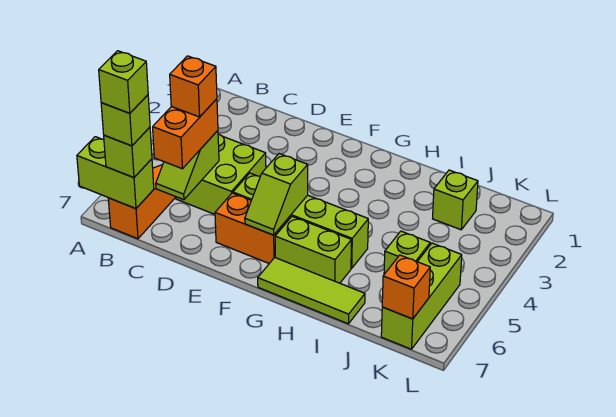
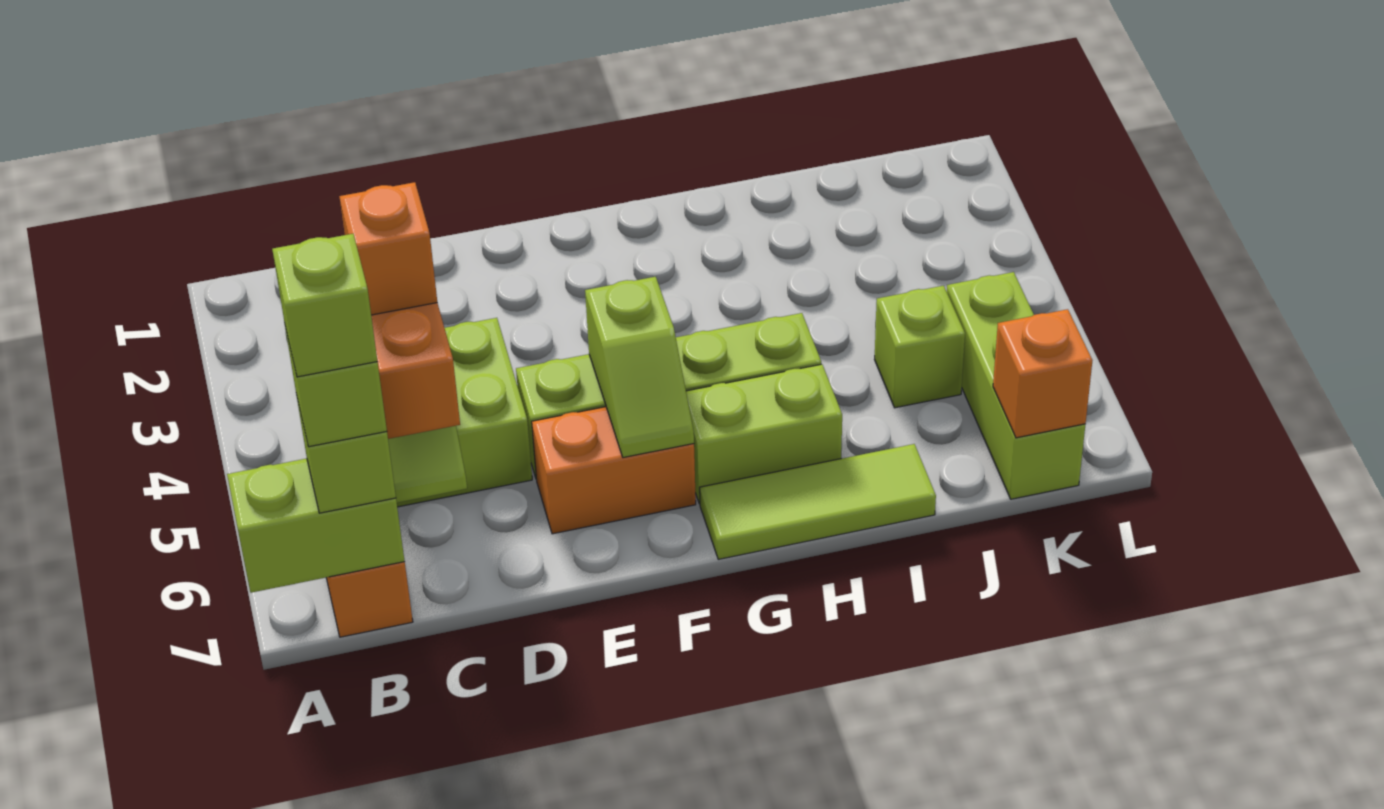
lime brick J2 level 1 -> none

